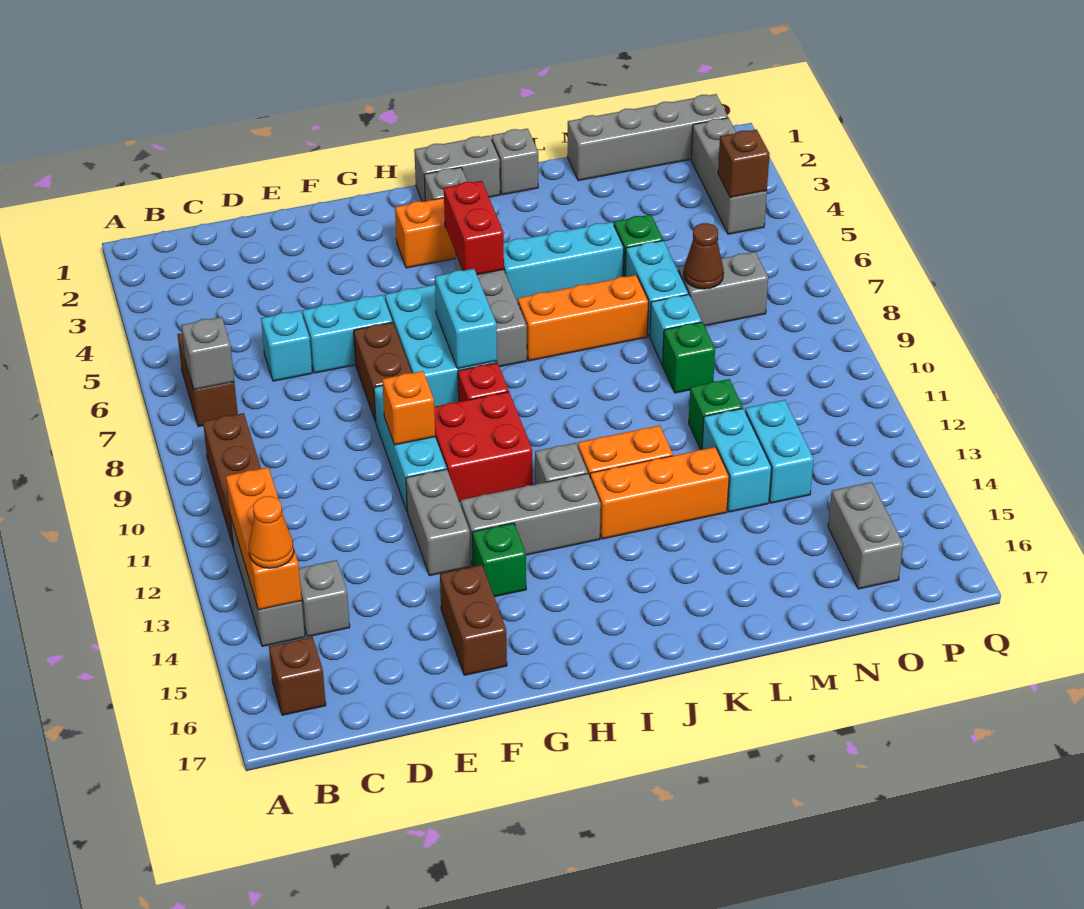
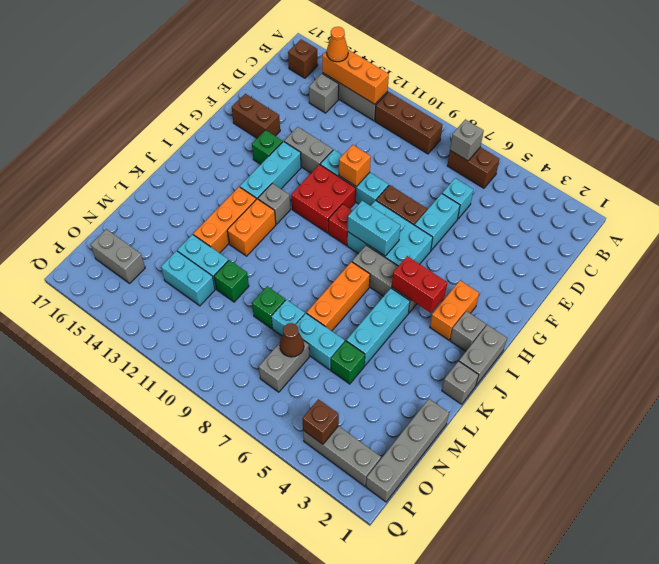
grey brick G13:I13 level 1 -> cyan brick G13:I13 level 1

